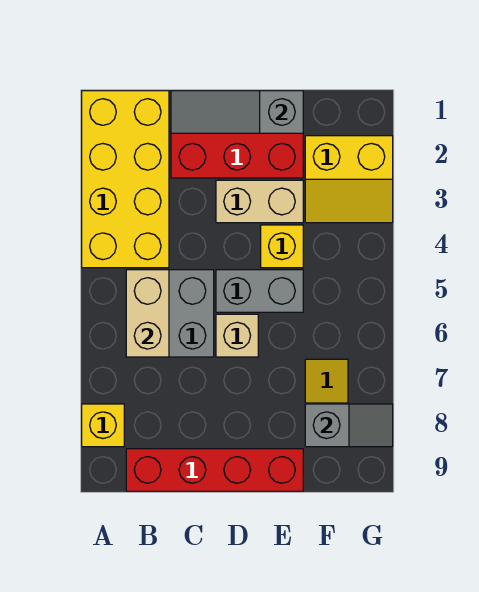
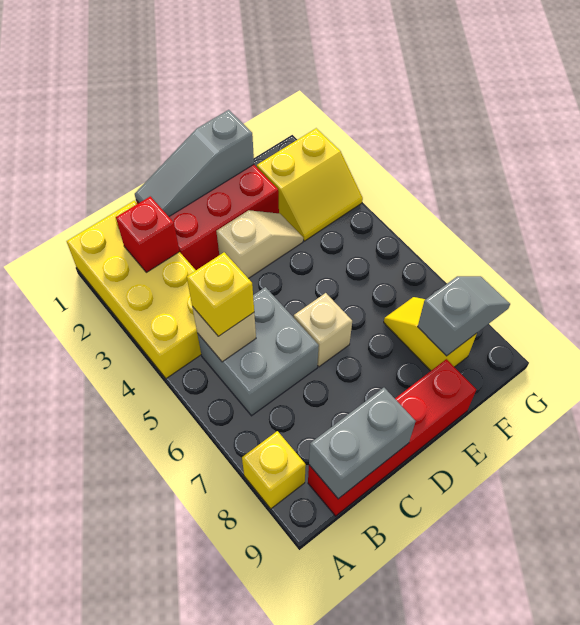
none -> red brick B2 level 2
tan brick B5:B6 level 2 -> tan brick B5 level 2
tan brick D3:E3 level 1 -> tan slope D3:E3 level 1 top D
grey brick D5:E5 level 1 -> grey brick B9:C9 level 2
yellow brick E4 level 1 -> yellow brick B5 level 3

